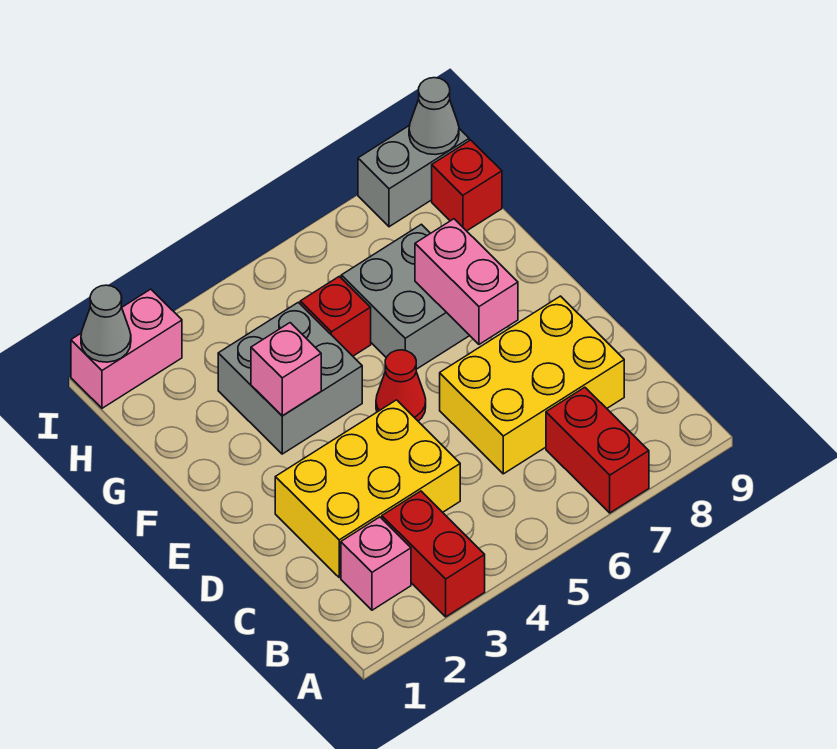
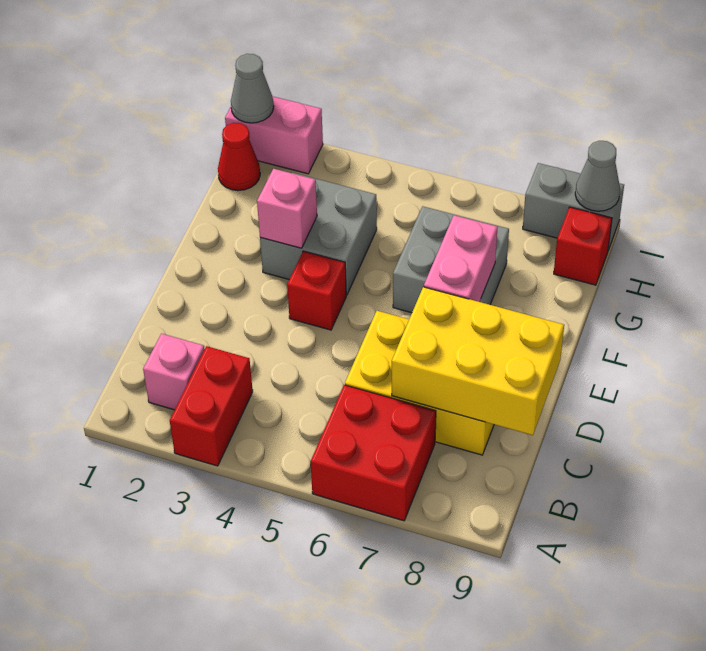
red brick A7:B7 level 1 -> red brick A6:B7 level 1
yellow brick C2:D4 level 1 -> yellow brick C7:D9 level 2
red cone E5 level 1 -> red cone H1 level 1
red brick G5 level 1 -> red brick E4 level 1

